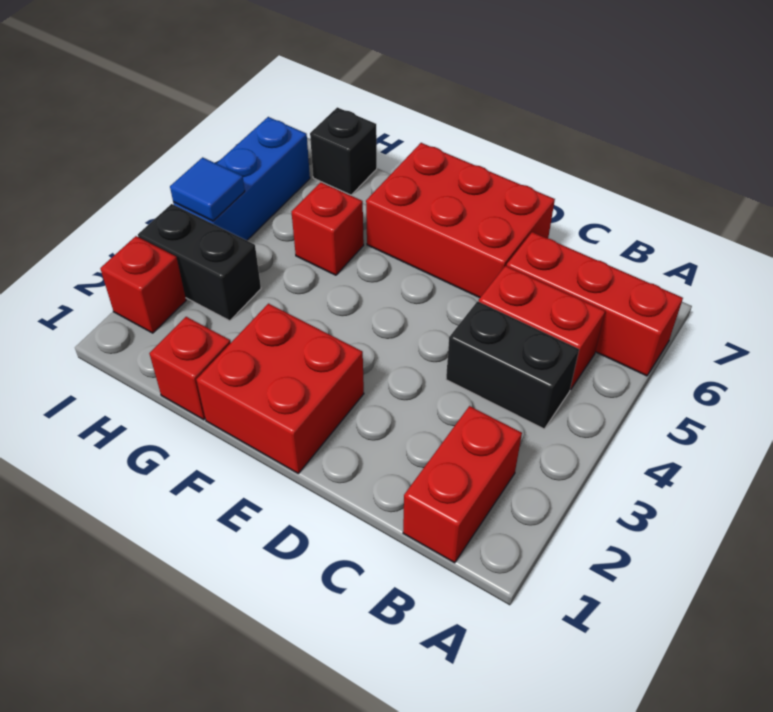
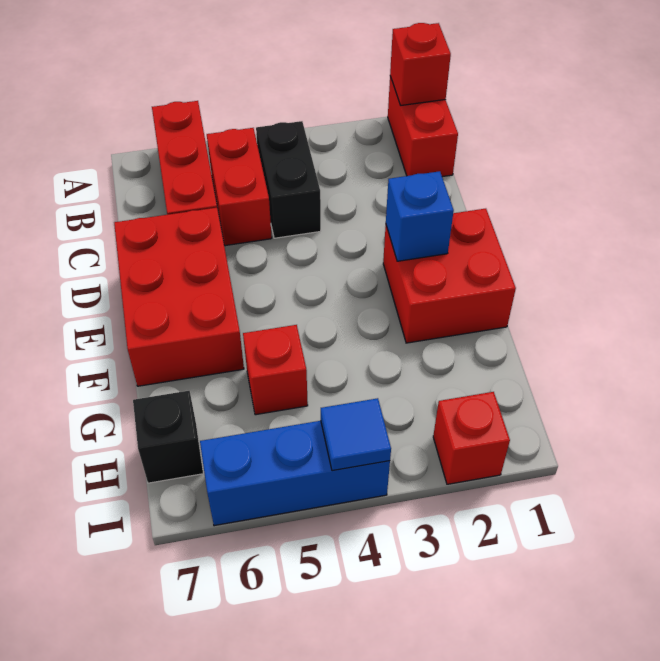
red brick B1:B2 level 1 -> red brick A1:B1 level 1
none -> blue brick E2 level 2
red brick G1 level 1 -> red brick A1 level 2
black brick H3:I3 level 1 -> none

